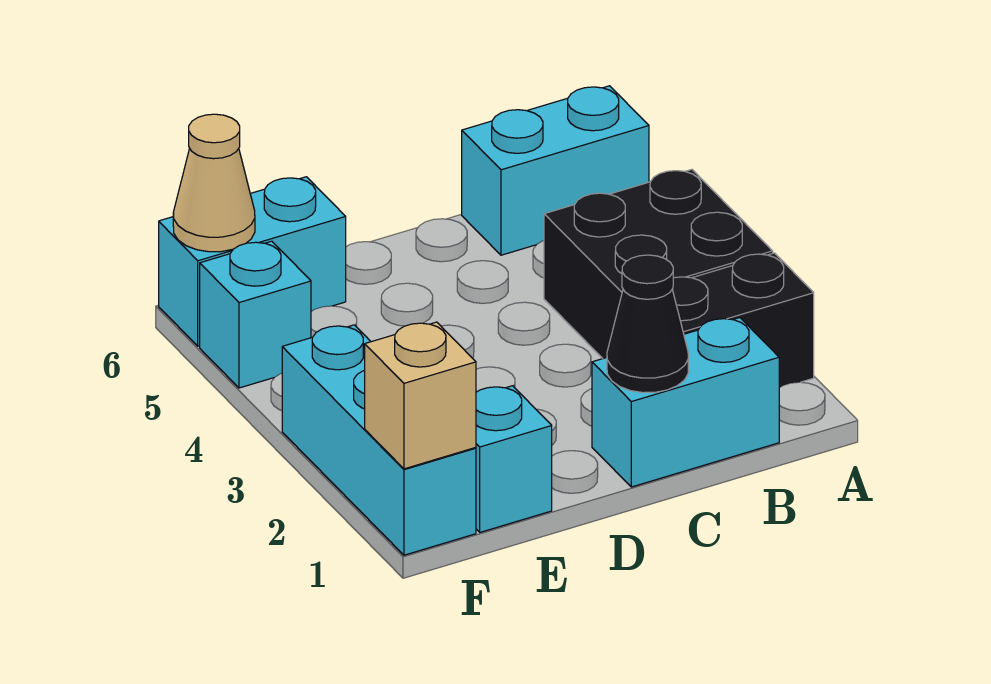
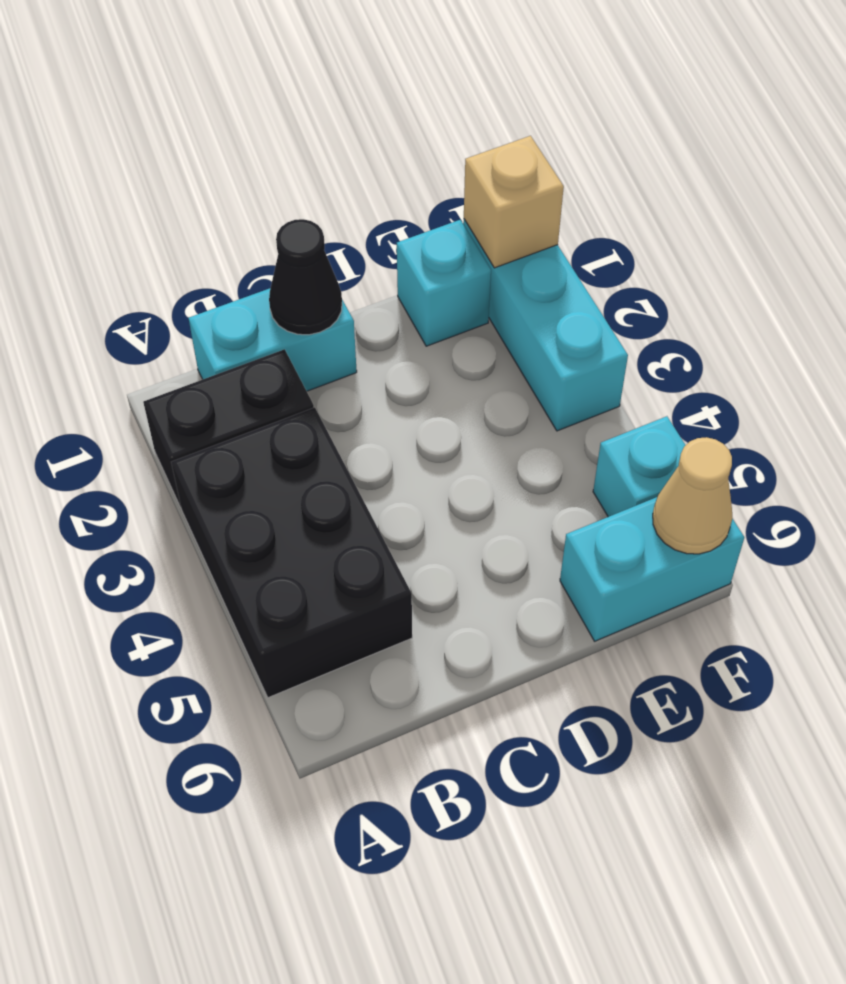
black brick A3:B4 level 1 -> black brick A3:B5 level 1
cyan brick A6:B6 level 1 -> none

